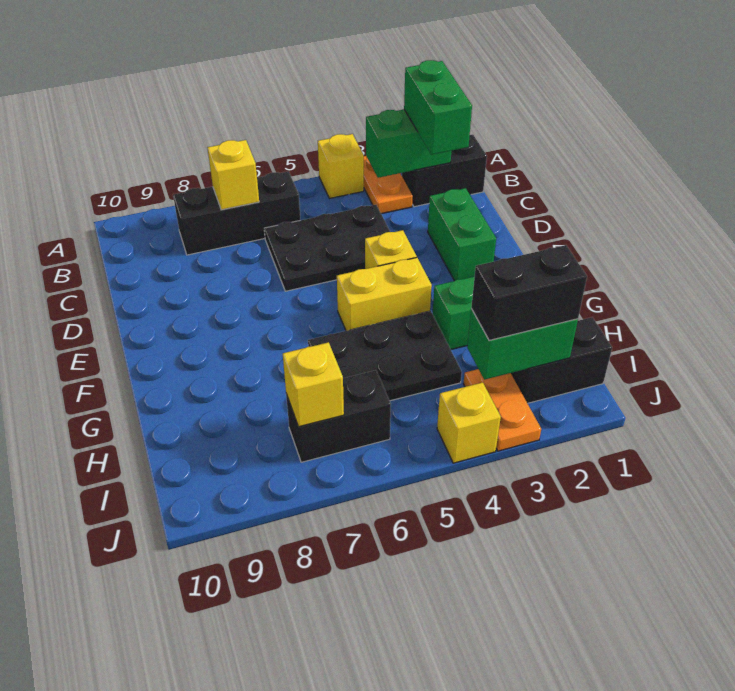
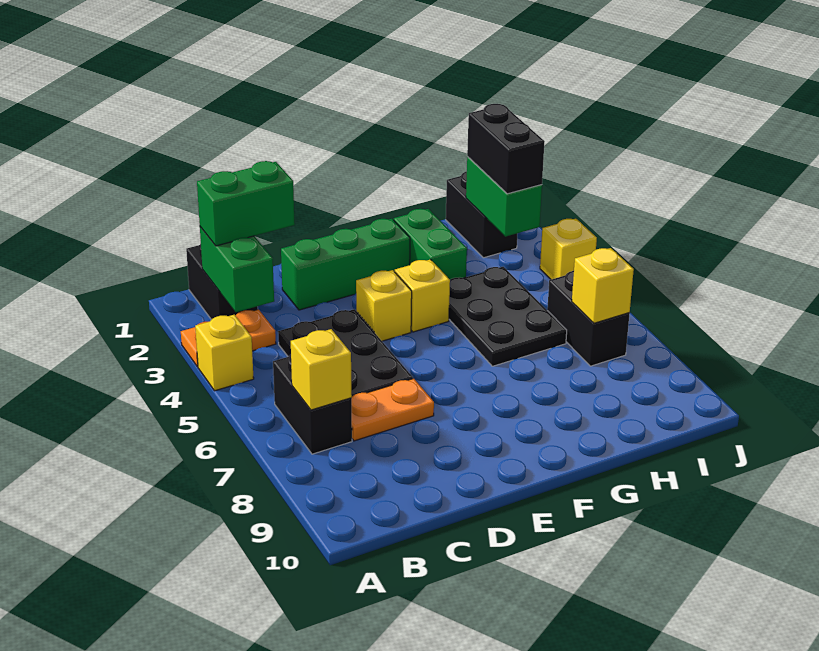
black brick B6:B8 level 1 -> black brick B6:B7 level 1
green brick D2:E2 level 1 -> green brick D2:F2 level 1
yellow brick F4:F5 level 1 -> yellow brick F4 level 1
orange plate I3:J3 level 1 -> orange plate C7:D7 level 1

